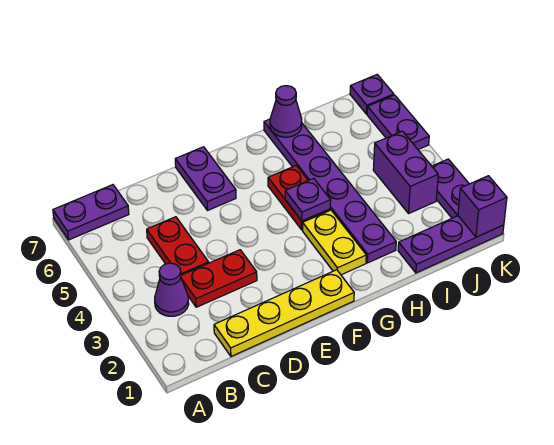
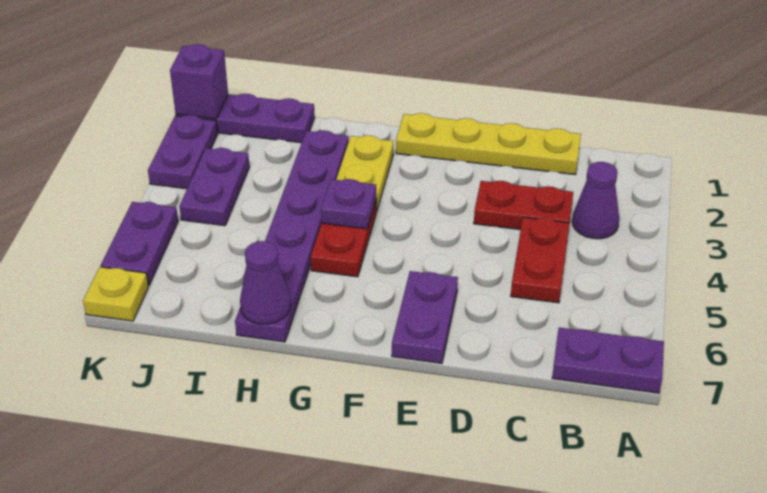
purple brick J3:J4 level 1 -> purple plate J3:J4 level 1
purple plate K7 level 1 -> yellow plate K7 level 1

